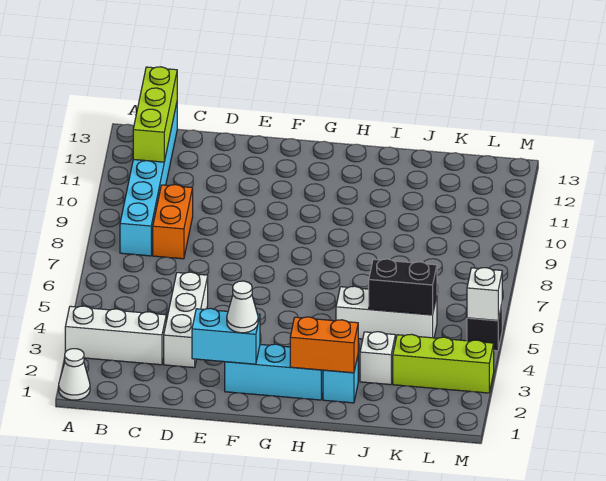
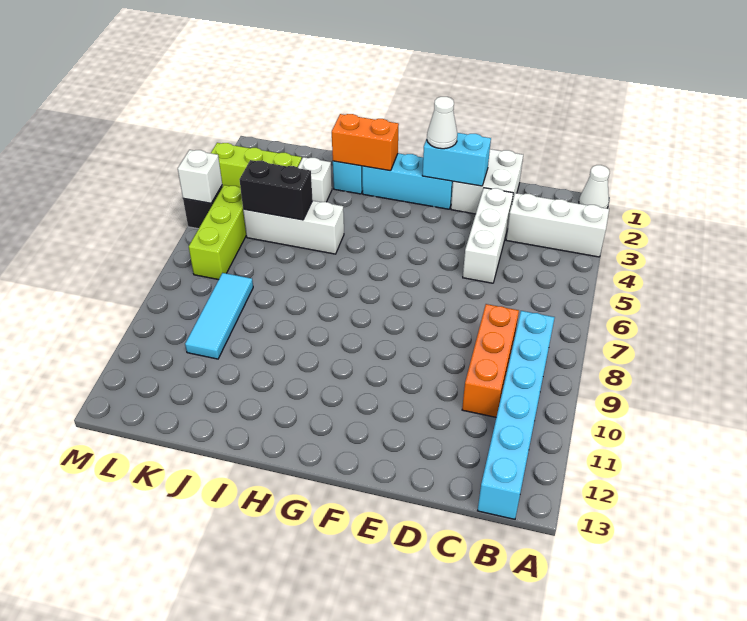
lime brick B11:B13 level 2 -> lime brick L5:L7 level 1
orange brick C8:C9 level 1 -> orange brick C8:C10 level 1
none -> white brick D1:E2 level 1
none -> cyan tile K8:K10 level 1

